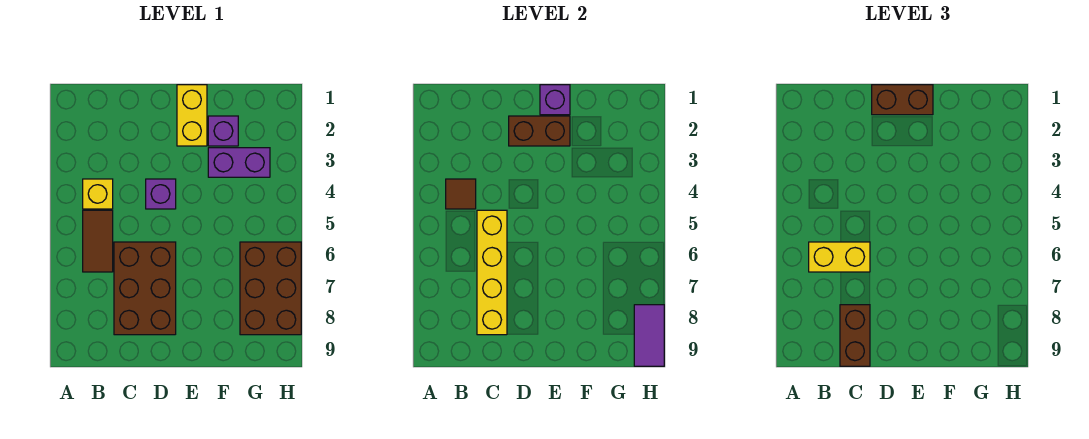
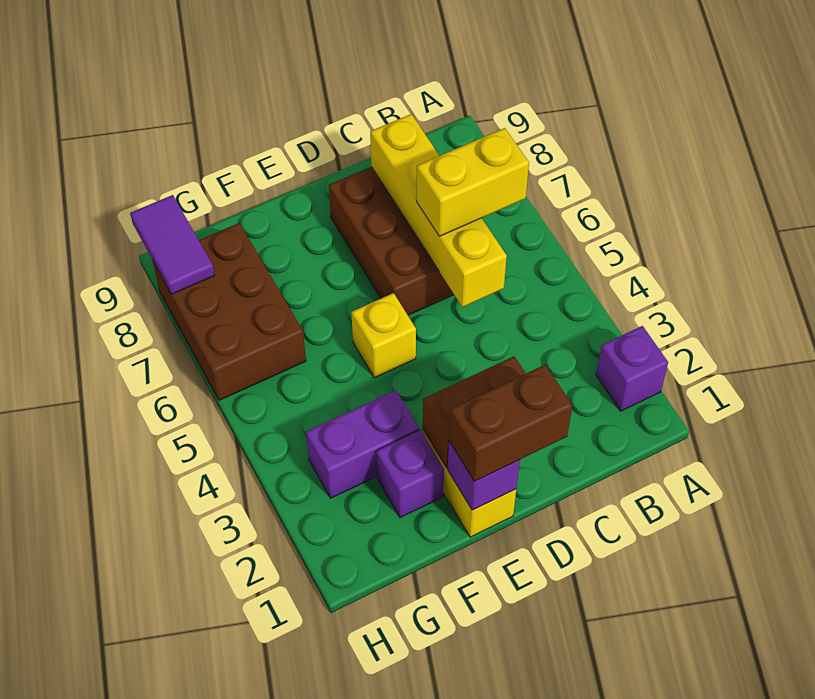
yellow brick B4 level 1 -> yellow brick E5 level 1
brown tile B4 level 2 -> none
brown tile B5:B6 level 1 -> none
brown brick C8:C9 level 3 -> none
purple brick D4 level 1 -> purple brick A2 level 1

